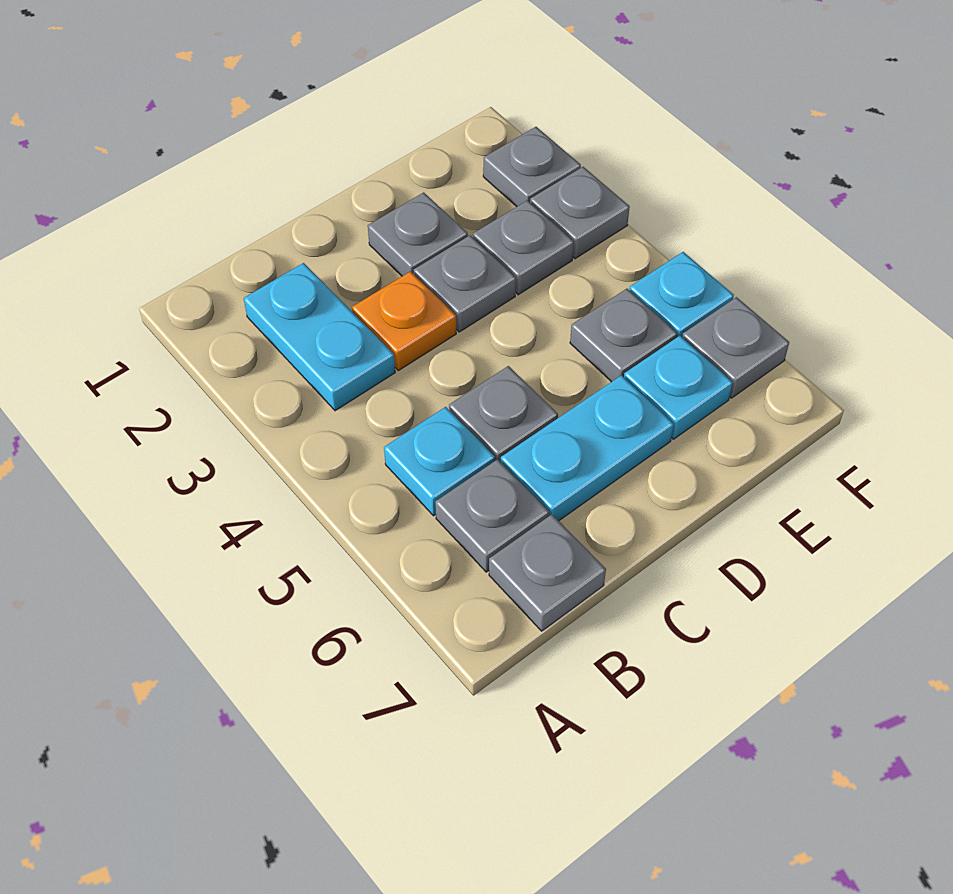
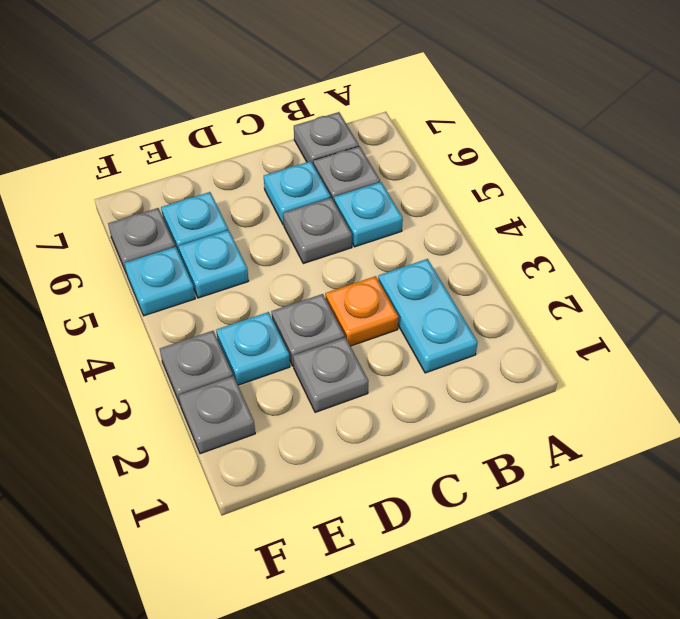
cyan plate C6:D6 level 1 -> cyan plate C6 level 1
grey plate E3 level 1 -> cyan plate E3 level 1
grey plate E5 level 1 -> cyan plate E5 level 1

